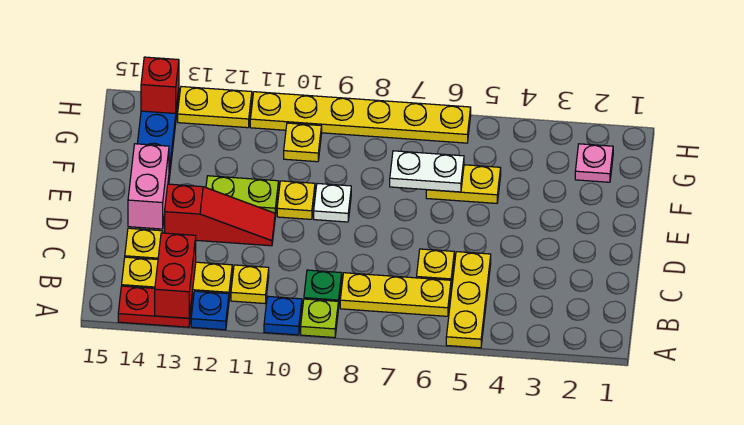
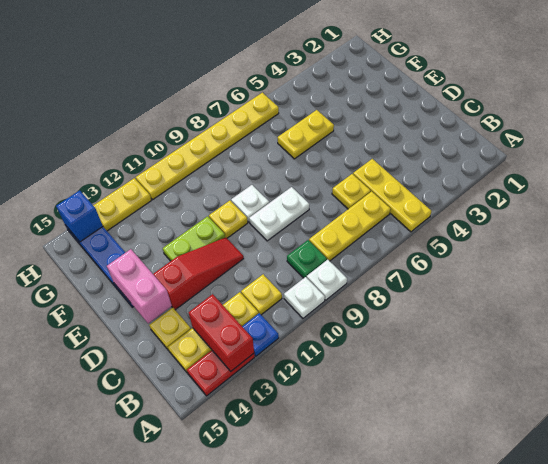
lime plate A9 level 1 -> white plate A9 level 1
blue plate A10 level 1 -> white plate A10 level 1
white plate F6:F7 level 2 -> white plate D8:D9 level 1
pink plate G2 level 1 -> none
yellow plate G10 level 1 -> none
red brick H14 level 2 -> blue brick H14 level 2

